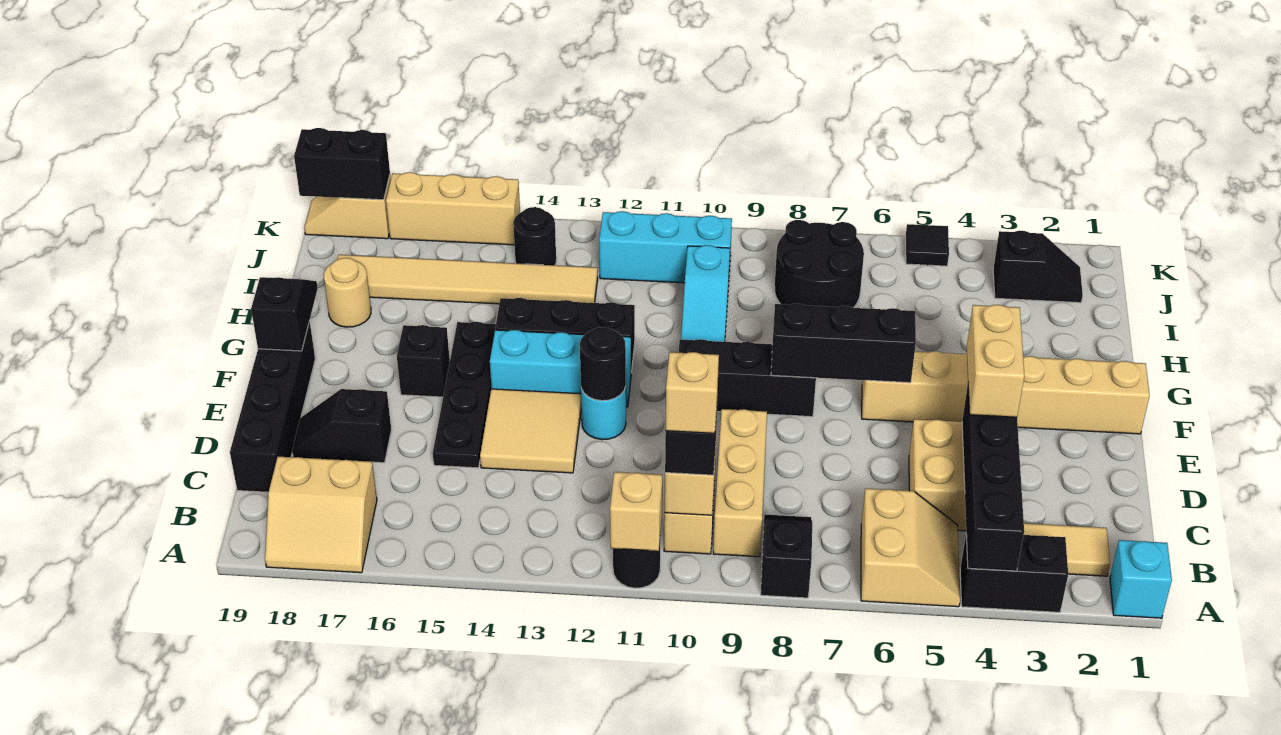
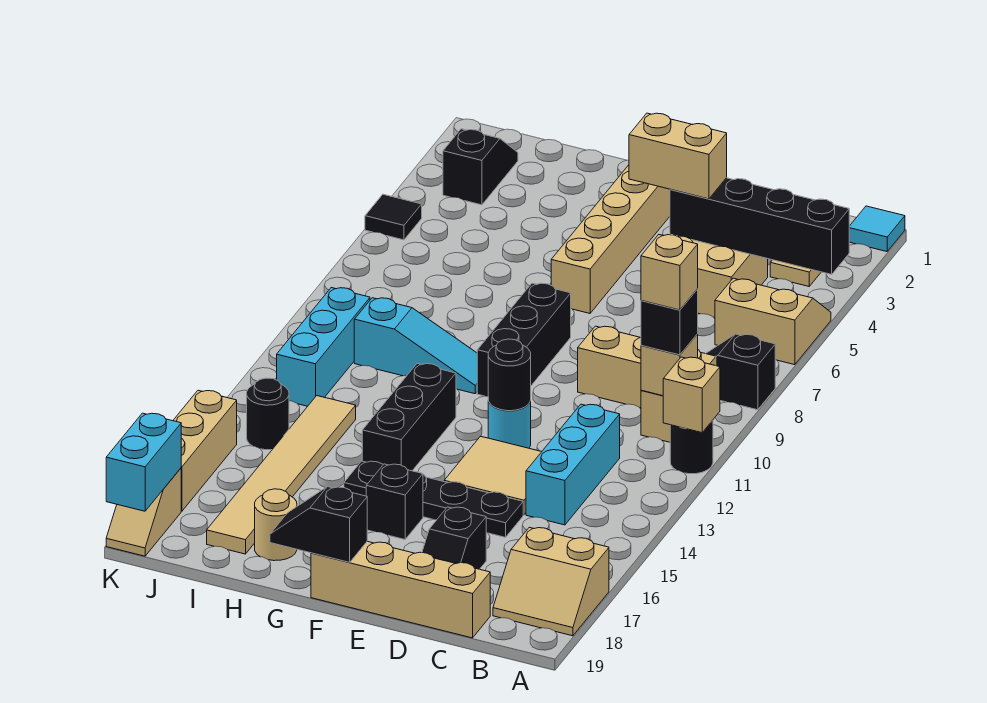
cyan brick A1 level 1 -> cyan tile A1 level 1
black brick A3:A4 level 1 -> none
tan slope A17:B18 level 1 top B -> tan slope A17:B18 level 1 top 17
black brick C19:F19 level 1 -> tan brick C19:F19 level 1
black brick F6:F8 level 2 -> none
cyan brick F12:F14 level 1 -> cyan brick C12:C14 level 1
black round brick I7:J8 level 1 -> none
black brick K18:K19 level 2 -> cyan brick K18:K19 level 2

